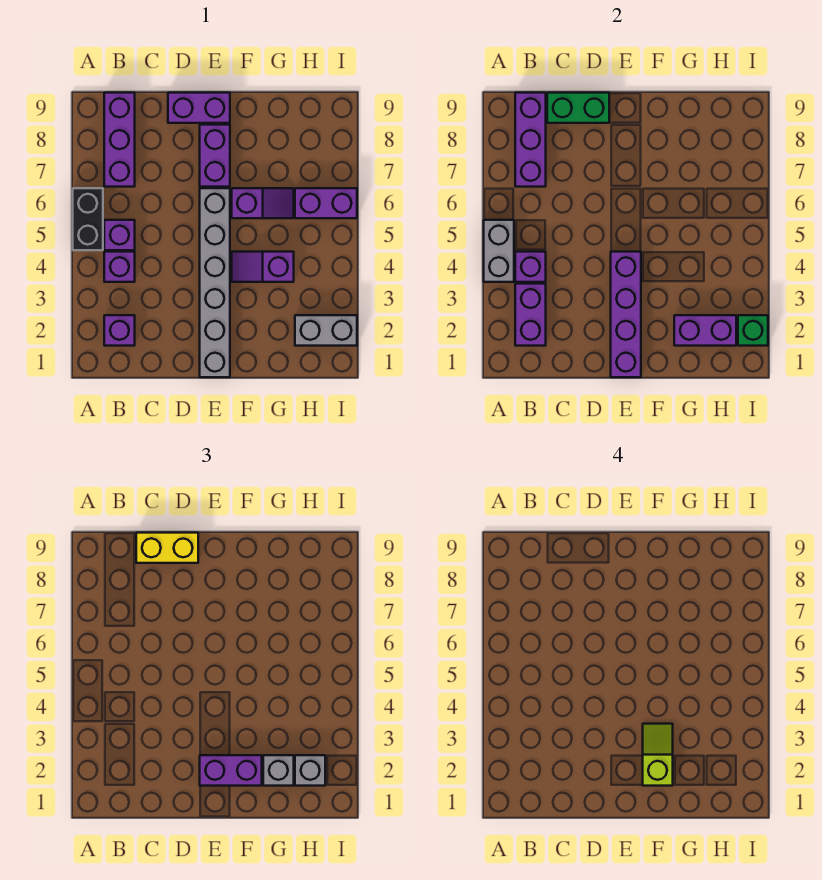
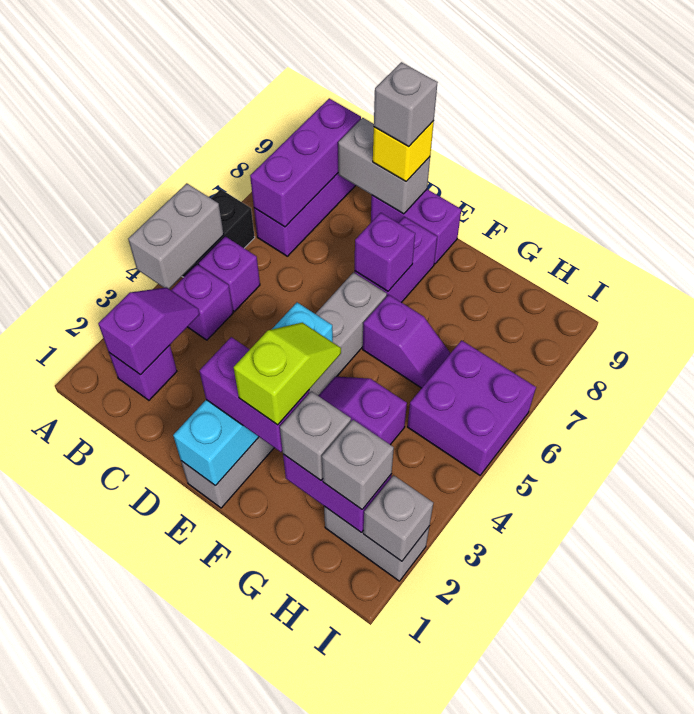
purple brick B2:B3 level 2 -> purple slope B2:B3 level 2 top 2
purple brick B4 level 2 -> purple brick E7 level 2
green brick C9:D9 level 2 -> grey brick C9:D9 level 2
yellow brick C9:D9 level 3 -> yellow brick D9 level 3
none -> grey brick D9 level 4
purple brick E1:E4 level 2 -> cyan brick E1:E4 level 2
purple brick H6:I6 level 1 -> purple brick H5:I6 level 1
green brick I2 level 2 -> grey brick I2 level 2

